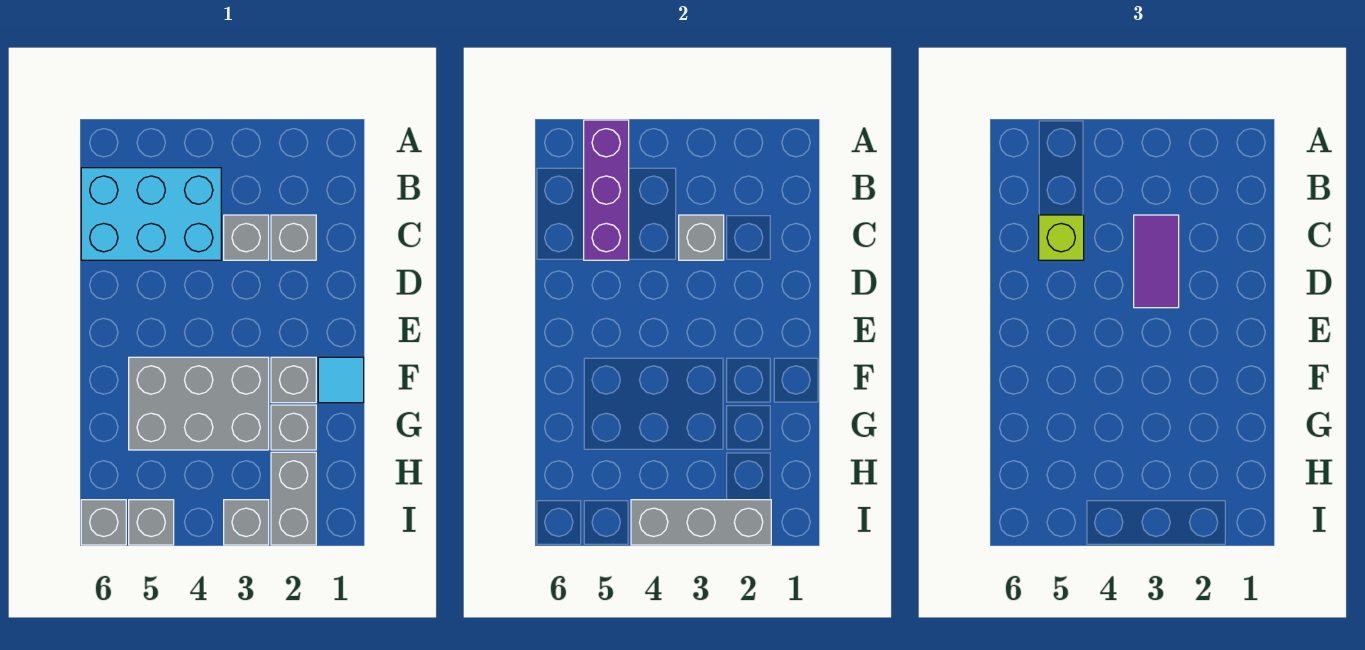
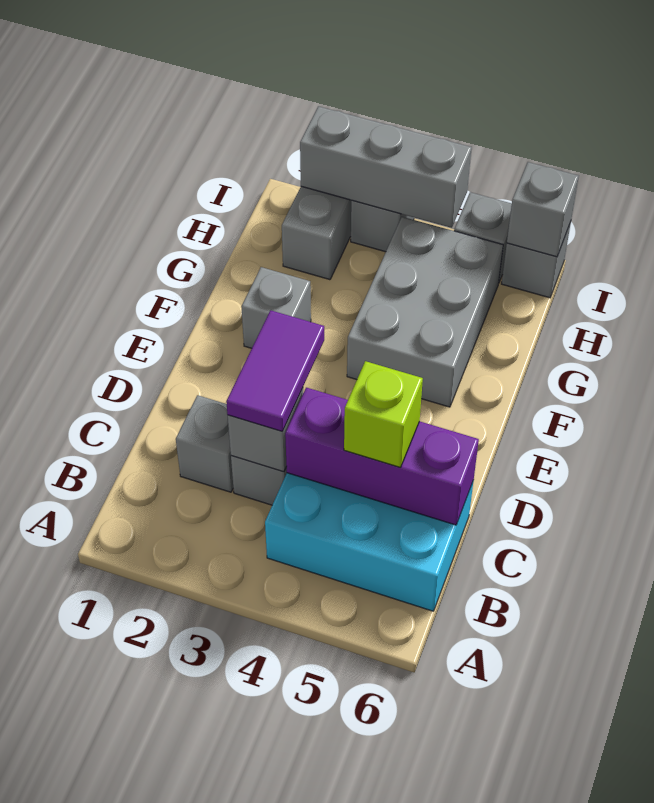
purple brick A5:C5 level 2 -> purple brick C4:C6 level 2
cyan tile F1 level 1 -> none
grey brick F3:G5 level 1 -> grey brick F4:H5 level 1
grey brick G2 level 1 -> grey brick I6 level 2

